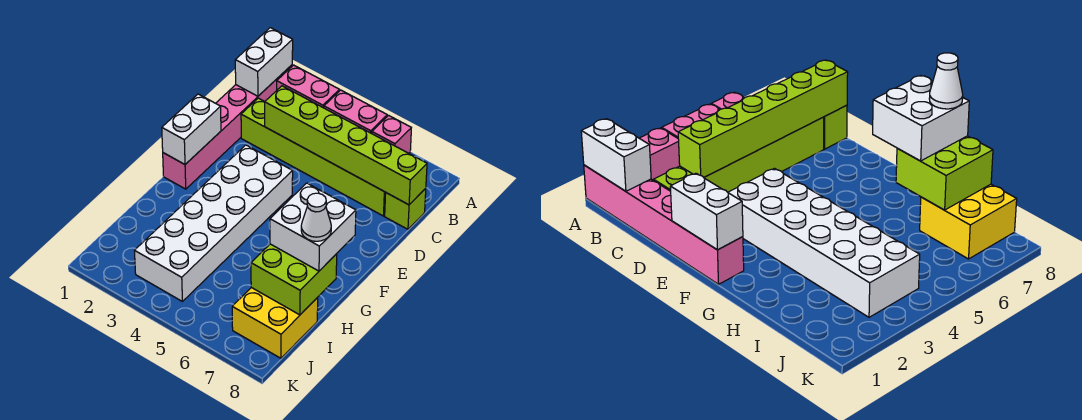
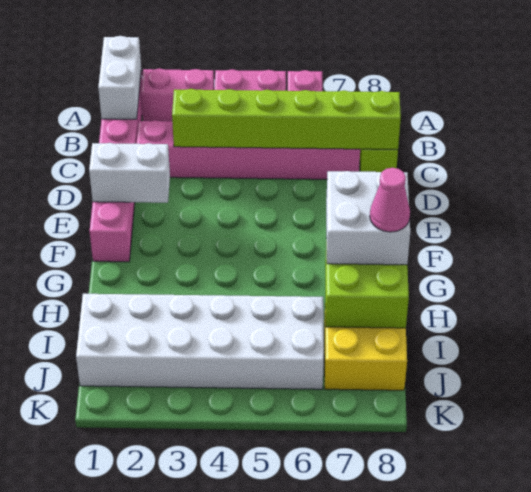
lime brick C2:C7 level 1 -> pink brick C2:C7 level 1
white brick E1:F1 level 2 -> white brick E1:E2 level 2
white brick E3:J4 level 1 -> white brick I1:J6 level 1
white cone H8 level 4 -> pink cone H8 level 4

